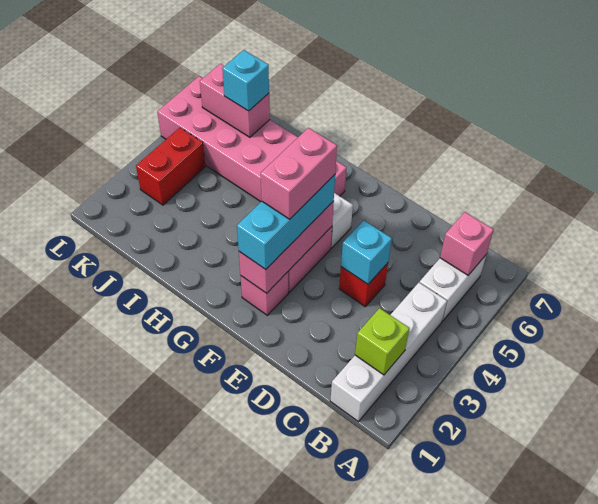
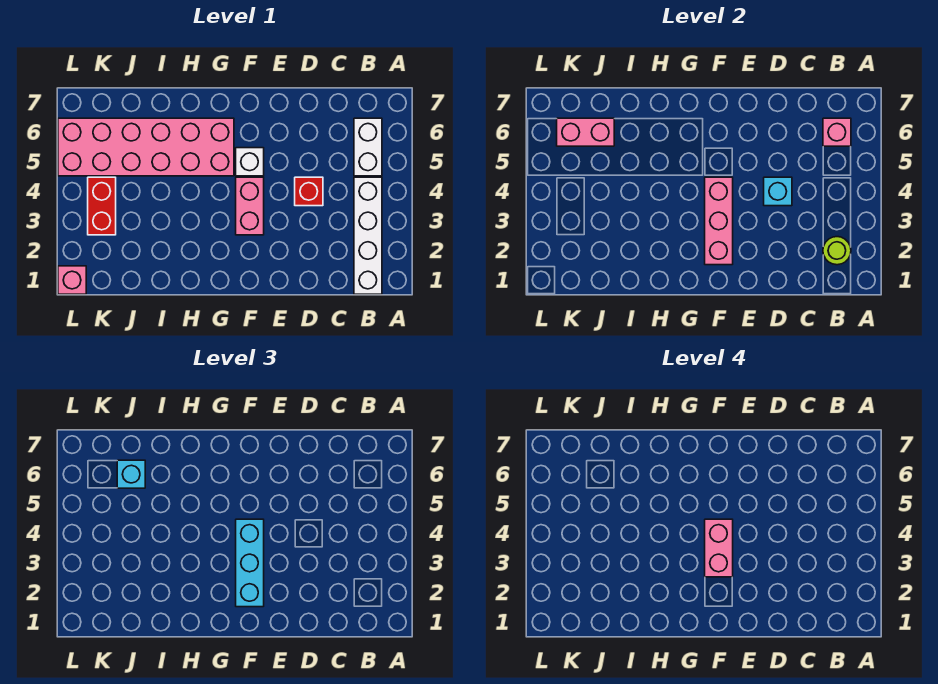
lime brick B2 level 2 -> lime round brick B2 level 2
pink brick F2 level 1 -> pink brick L1 level 1

